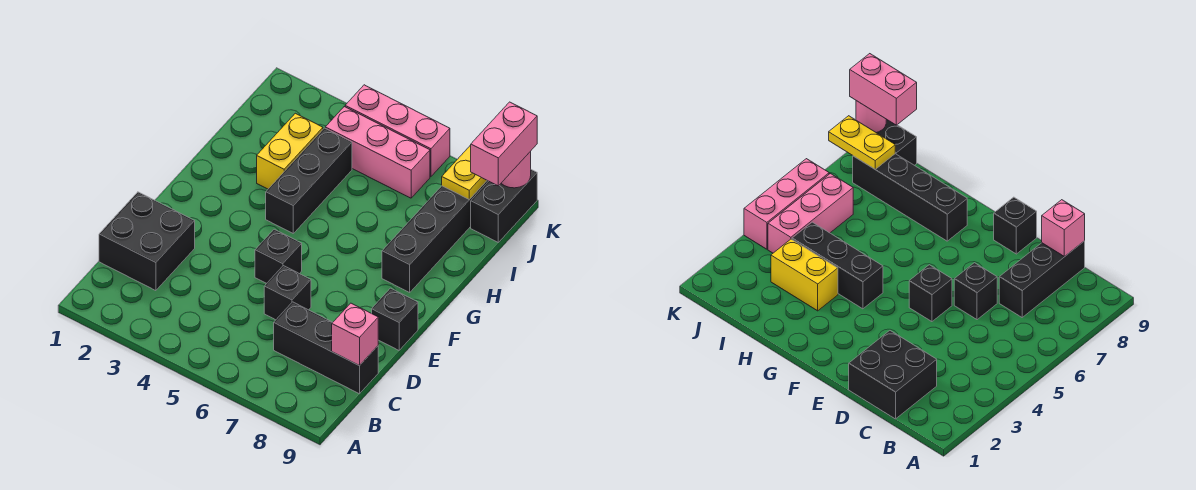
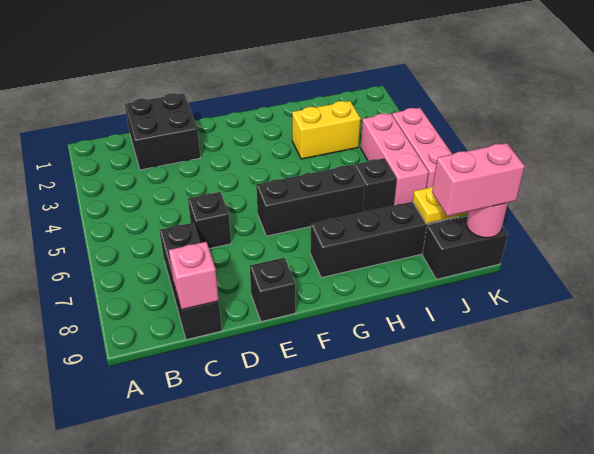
black brick E5 level 1 -> black brick I6 level 1
black brick G4:I4 level 1 -> black brick F6:H6 level 1

